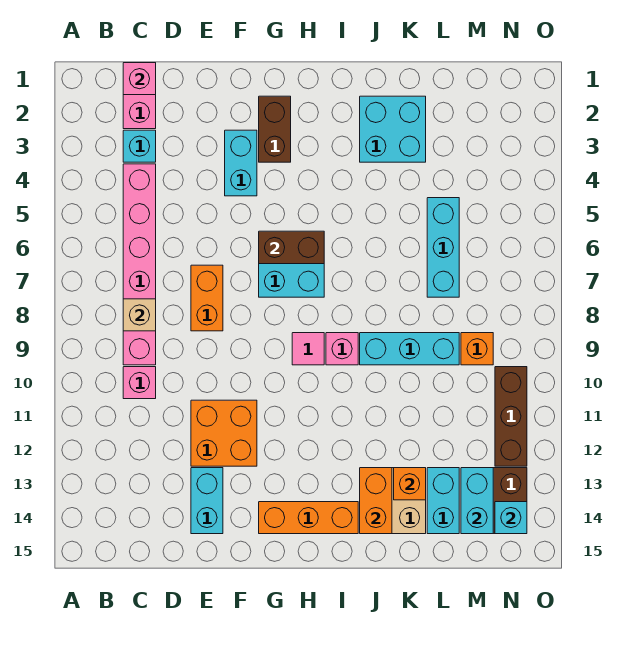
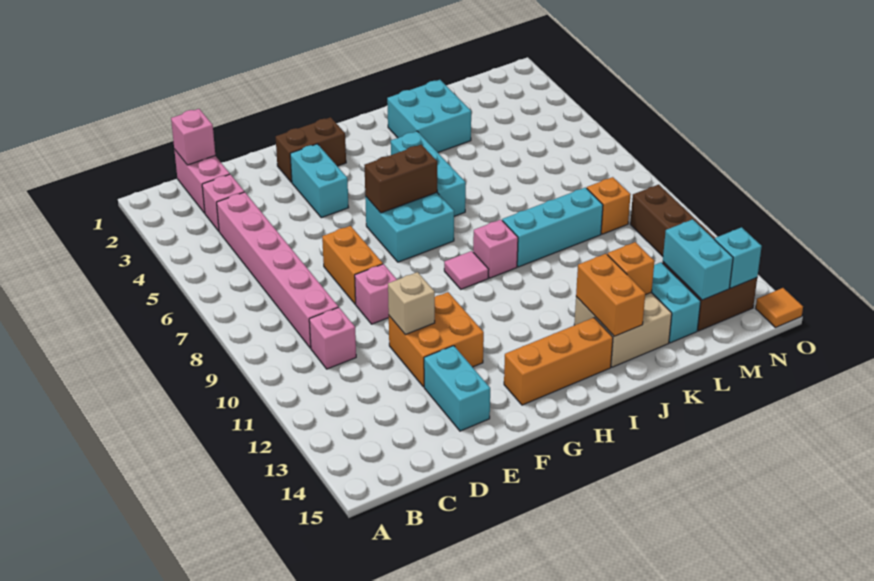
cyan brick C3 level 1 -> pink brick C3 level 1
tan brick C8 level 2 -> tan brick E11 level 2
none -> pink brick E9 level 1
brown brick G2:G3 level 1 -> brown brick F2:G2 level 1
cyan brick L5:L7 level 1 -> cyan brick I4:I6 level 1
none -> orange tile O15 level 1

